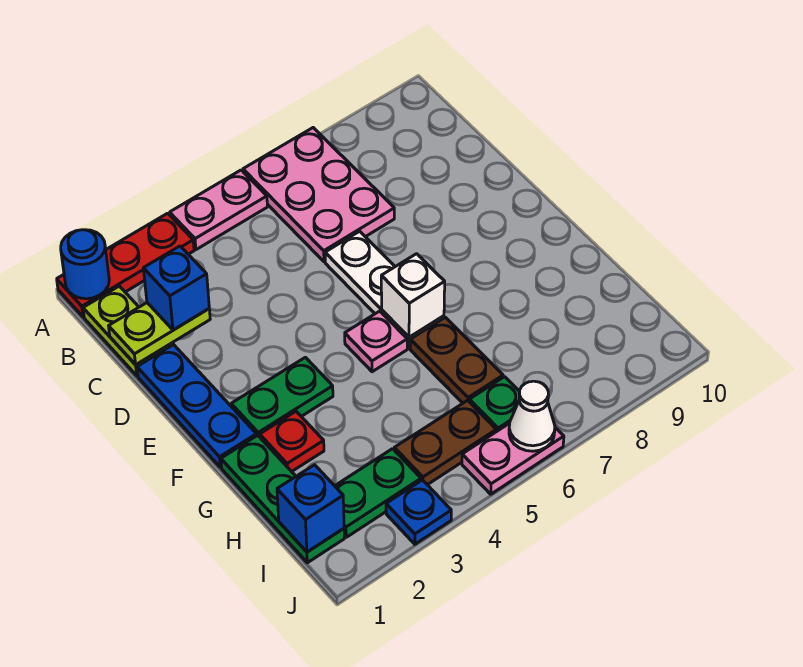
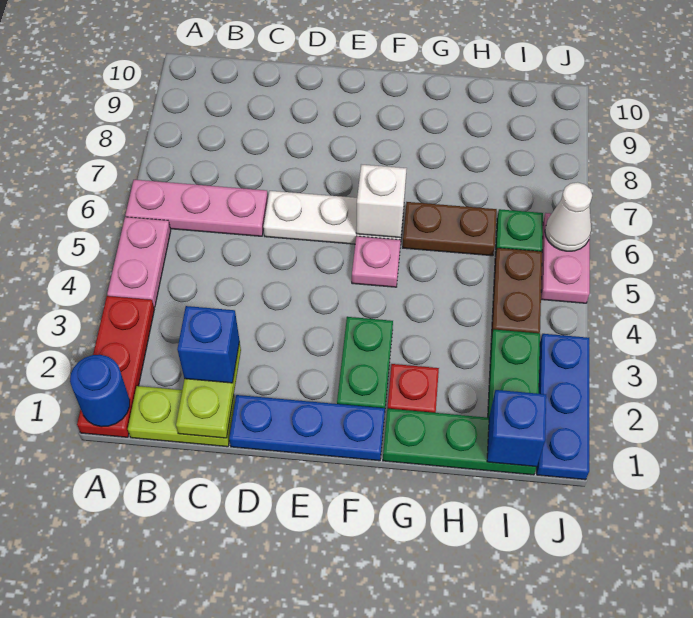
pink plate A6:C7 level 1 -> pink plate A6:C6 level 1
blue plate J3 level 1 -> blue plate J1:J3 level 1

